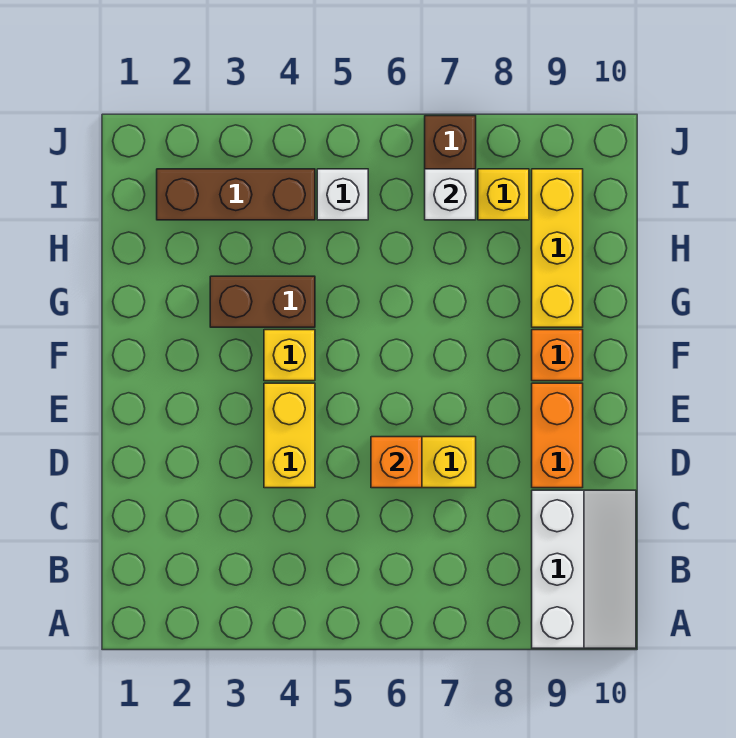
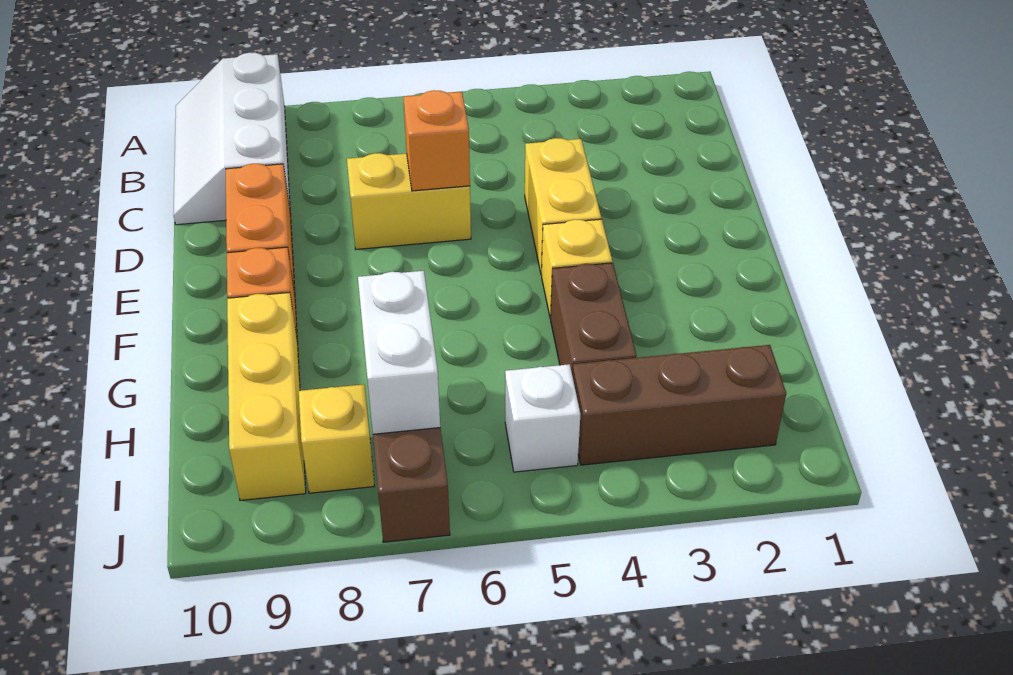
brown brick G3:G4 level 1 -> brown brick G4:H4 level 1
white brick I7 level 2 -> white brick H7:I7 level 2

